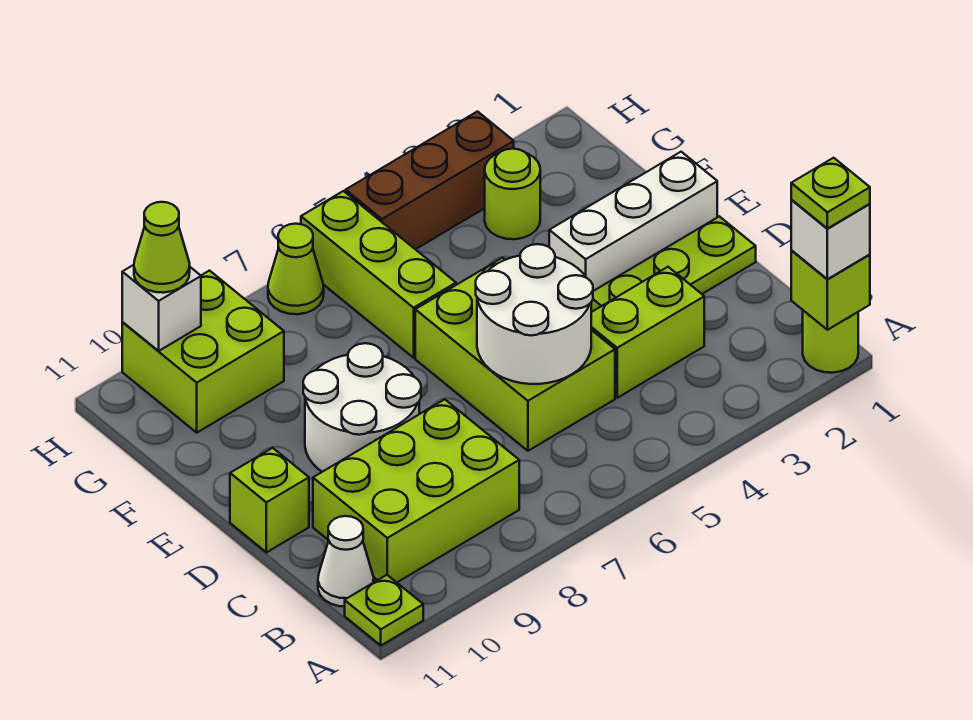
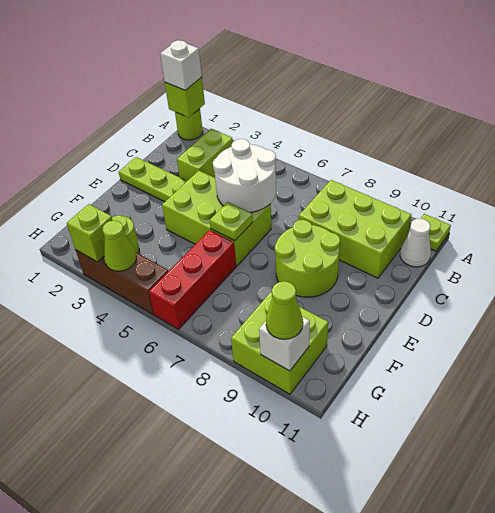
lime plate A1 level 4 -> lime plate E6 level 2
lime brick C3:C4 level 1 -> lime brick B3:C3 level 1
lime brick C5:E6 level 1 -> lime brick D4:E6 level 1
white round brick D8:E9 level 1 -> lime round brick D8:E9 level 1
lime brick D11 level 1 -> lime brick H3 level 2
white brick E1:E3 level 1 -> none
lime brick F6:H6 level 1 -> red brick F6:H6 level 1
lime cone H7 level 1 -> lime cone H4 level 2

